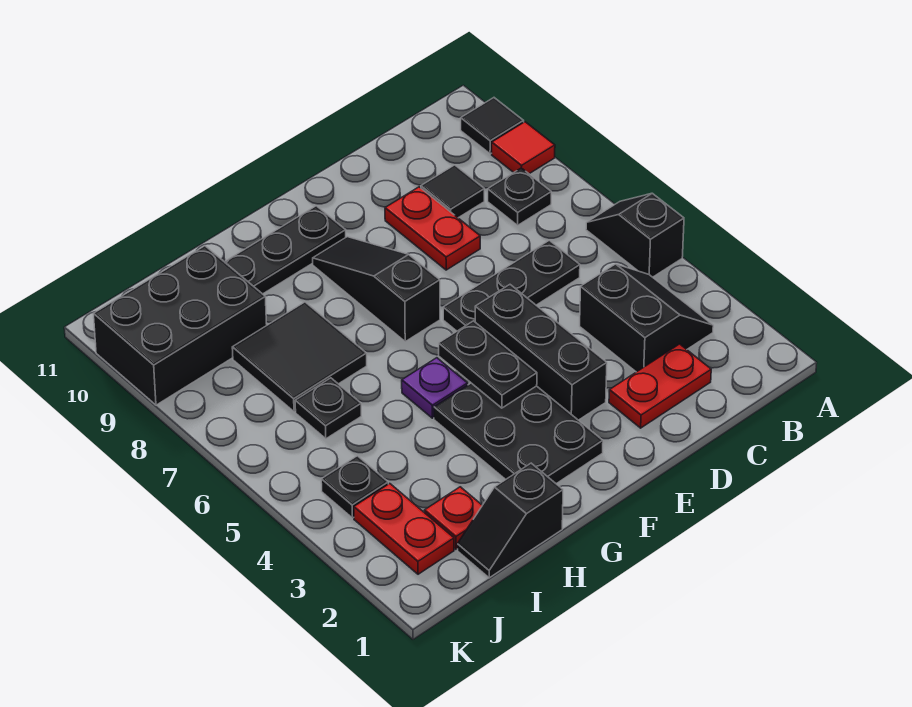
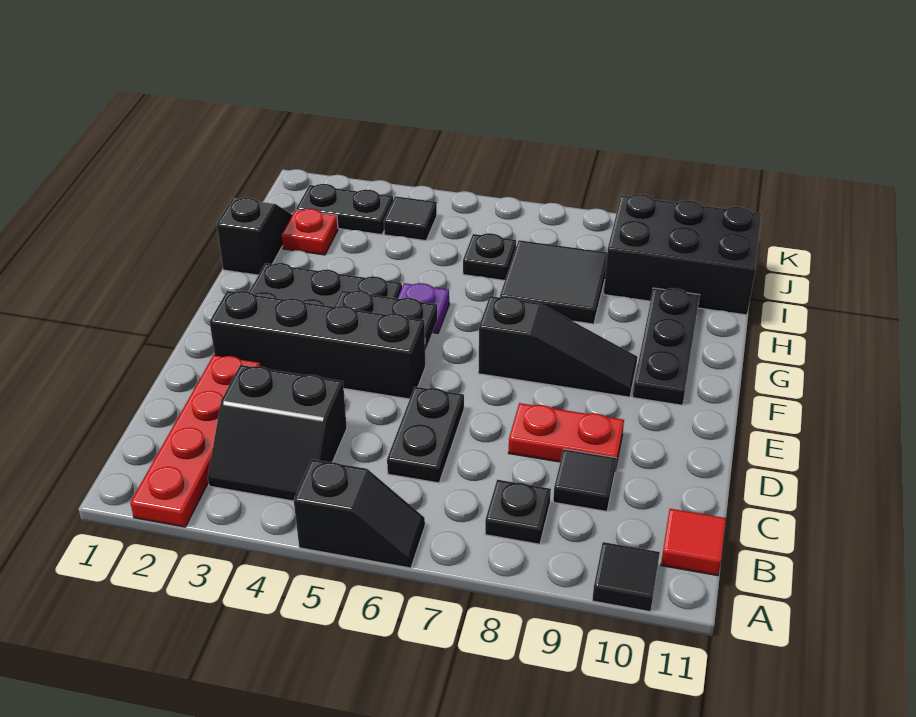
red tile A9 level 1 -> red tile B11 level 1
red plate C2:D2 level 1 -> red plate A2:D2 level 1
black plate C6:E6 level 1 -> black plate C6:D6 level 1
black brick E3:E5 level 1 -> black brick E2:E5 level 1
black brick I9:K10 level 1 -> black brick I9:J11 level 1
red plate J2:J3 level 1 -> black plate J2:J3 level 1
black plate J4 level 1 -> black tile J4 level 1

